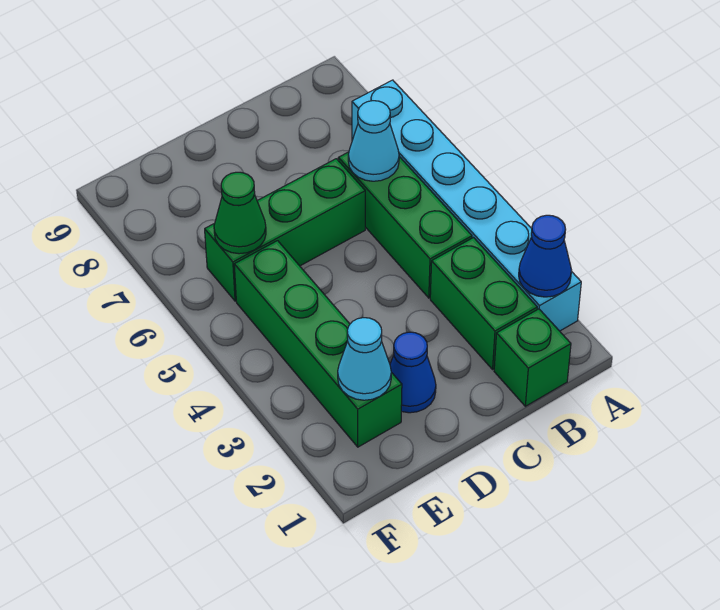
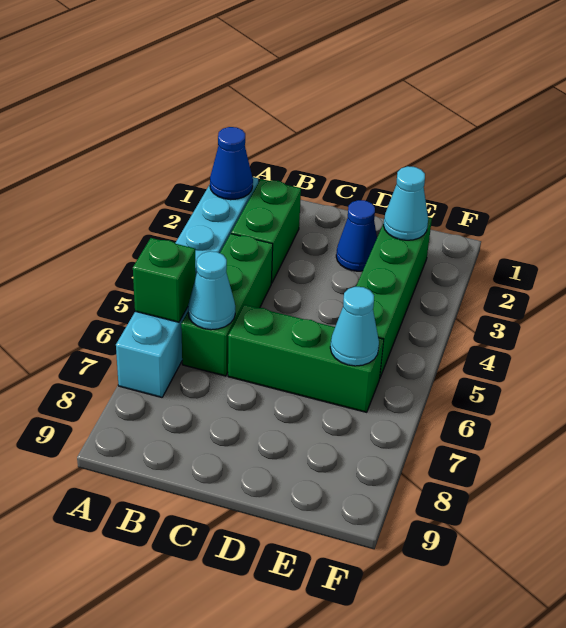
green brick B1 level 1 -> green brick A6 level 2
green cone E6 level 2 -> cyan cone E6 level 2

